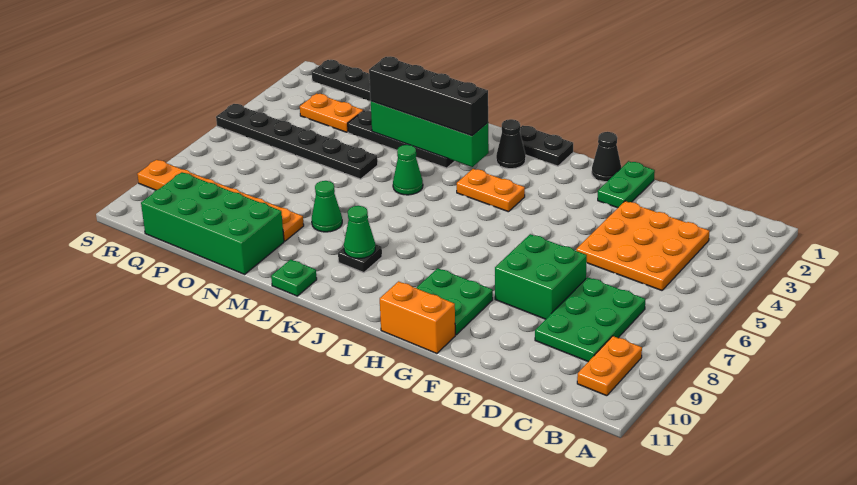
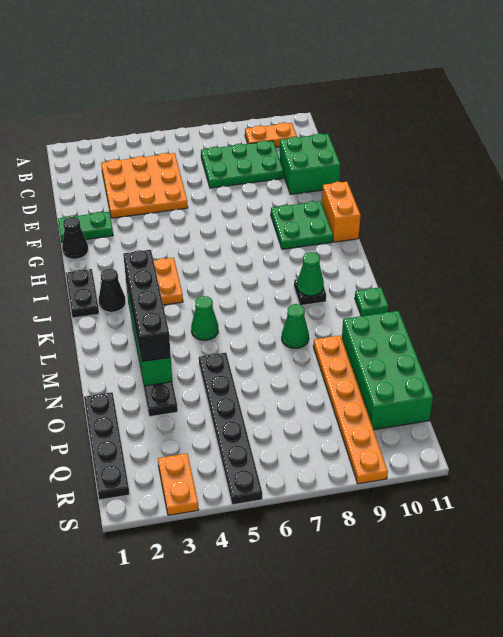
green brick E7:F8 level 1 -> green brick D10:E11 level 1
orange plate P3:Q3 level 1 -> orange plate R3:S3 level 1

